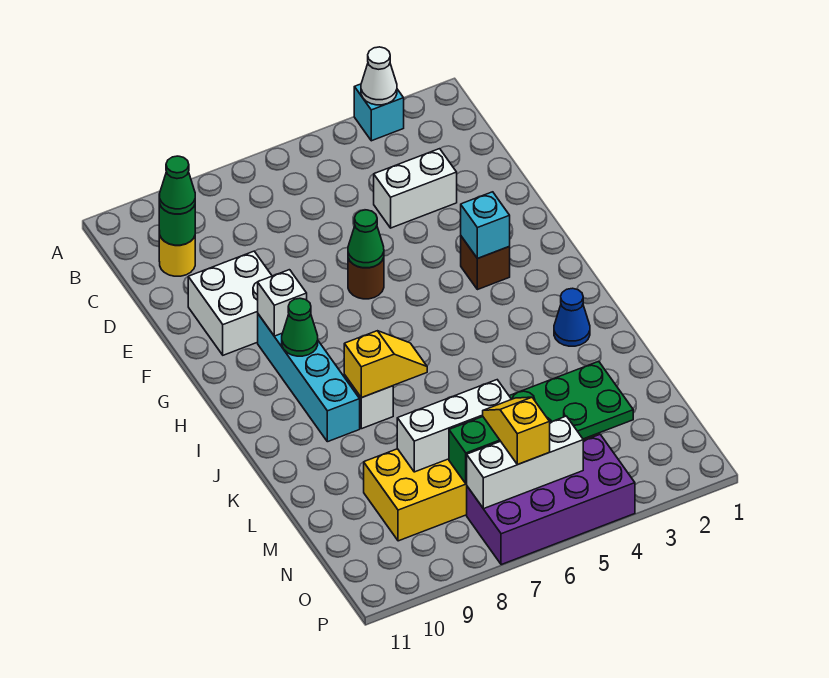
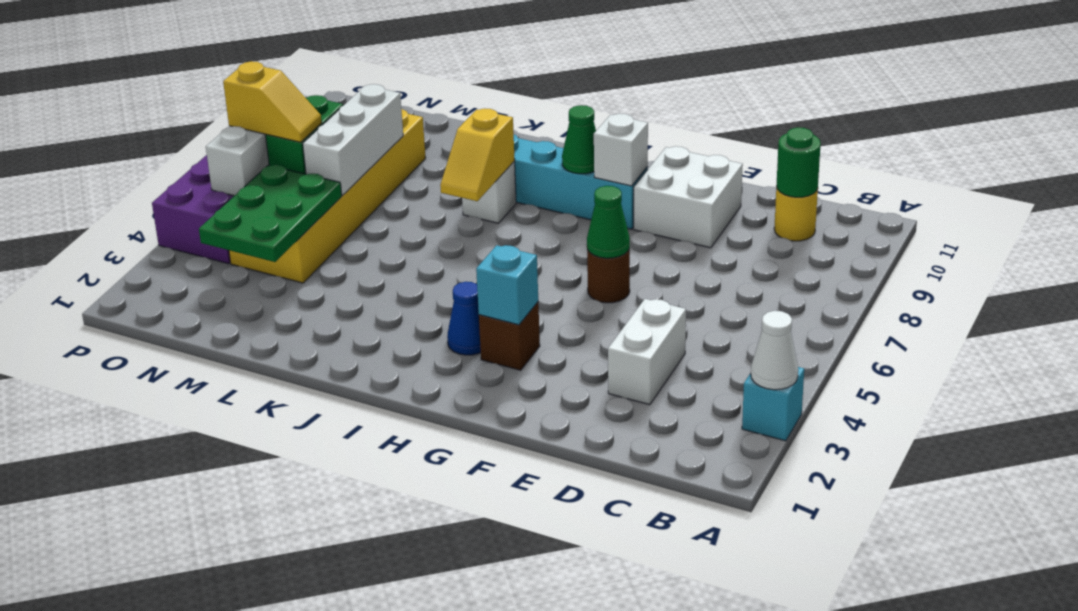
green cone C10 level 3 -> none
blue cone J2 level 1 -> blue cone H3 level 1

